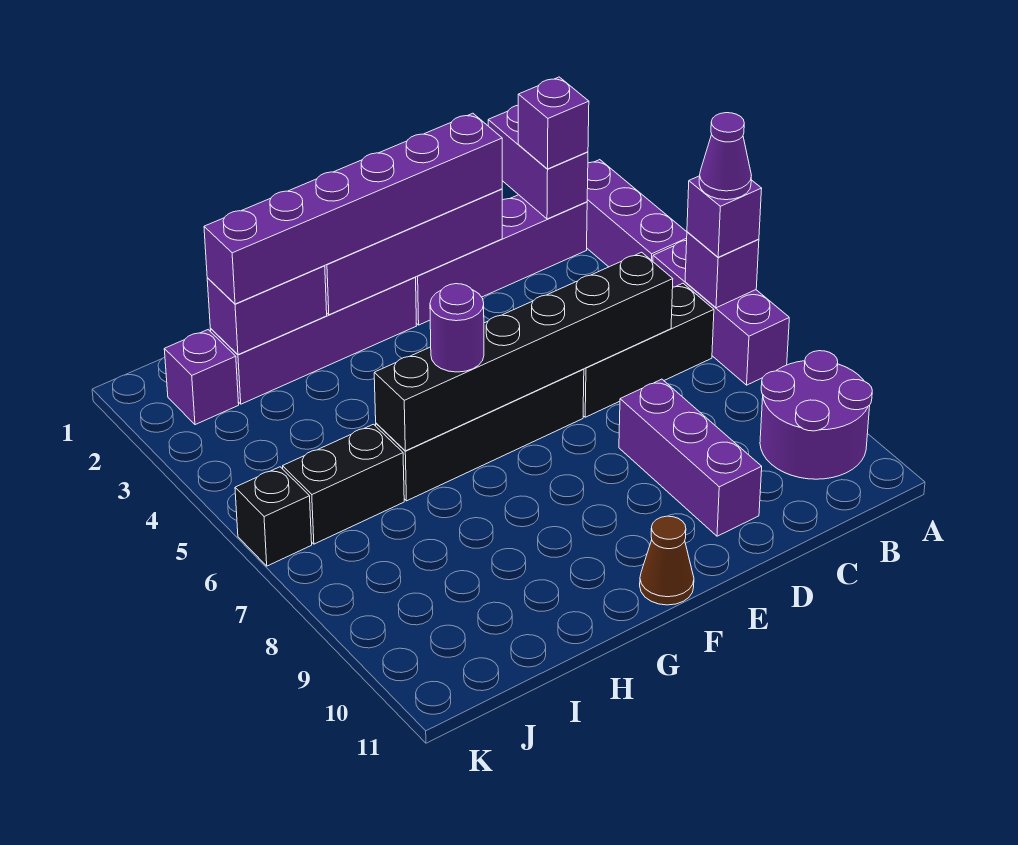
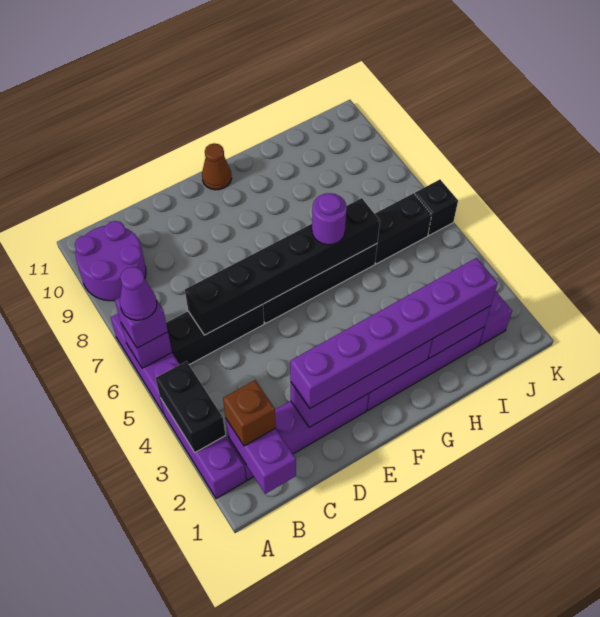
none -> black brick A3:A4 level 2
purple brick B2 level 3 -> brown brick B2 level 3
purple brick D8:D10 level 1 -> none

